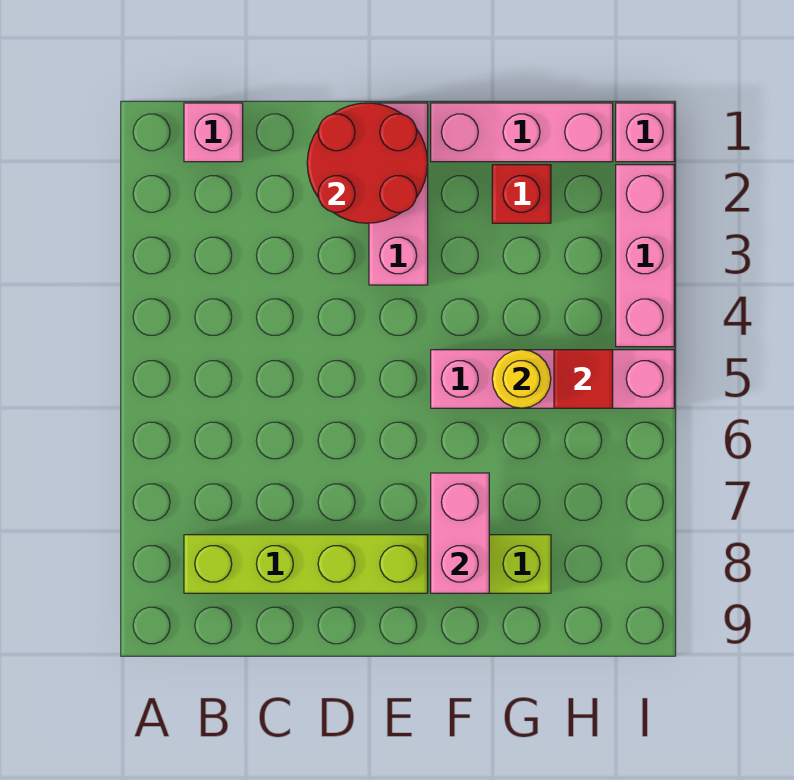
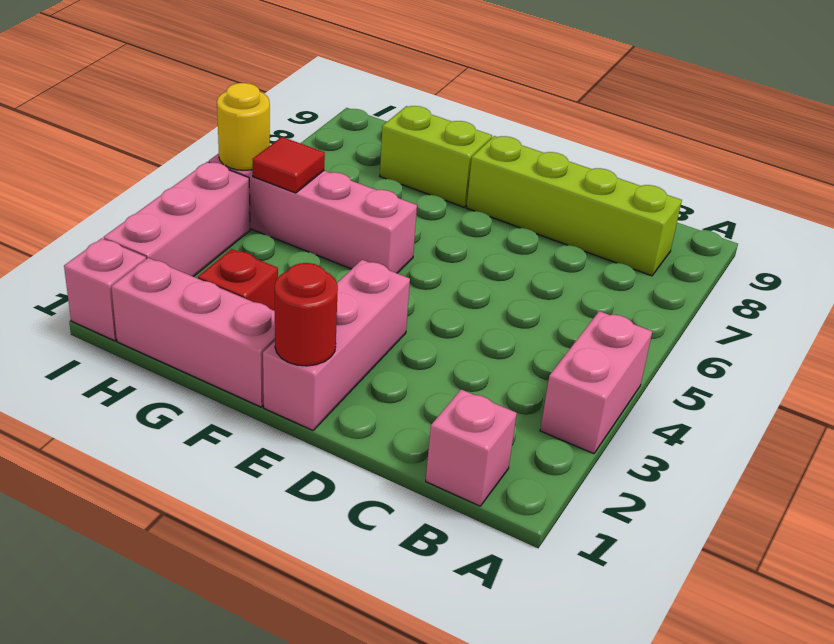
red round brick D1:E2 level 2 -> red round brick E1 level 2
pink brick F7:F8 level 2 -> pink brick A3:A4 level 1
yellow round brick G5 level 2 -> yellow round brick I5 level 2

